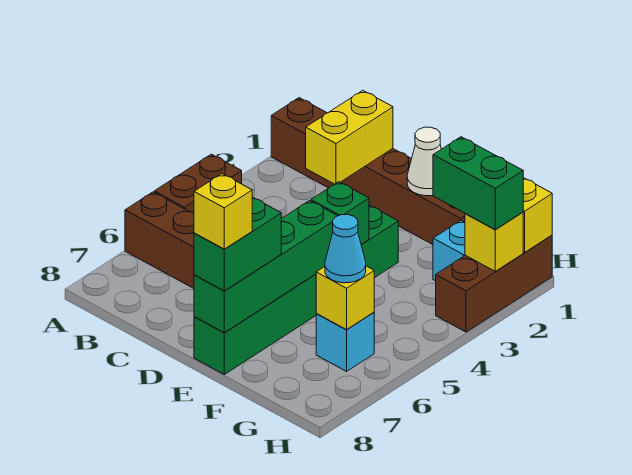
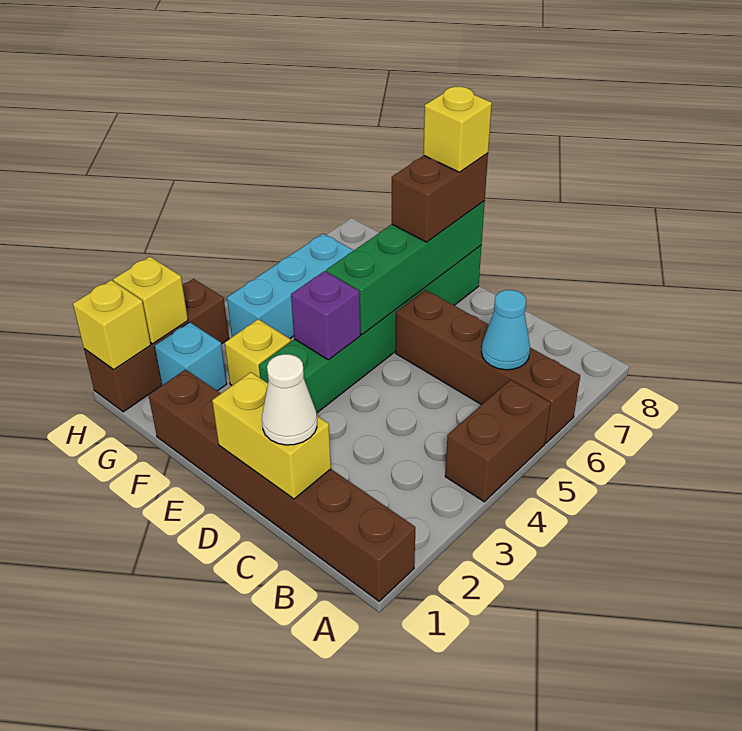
yellow brick C1:C2 level 2 -> yellow brick C1:D1 level 2
white cone E1 level 2 -> white cone C1 level 3
green brick E4 level 2 -> purple brick E4 level 2
green brick E7:E8 level 3 -> brown brick E7:E8 level 3
green brick G2:H2 level 3 -> none
cyan brick G6 level 1 -> cyan brick G4:G6 level 1
yellow brick G6 level 2 -> yellow brick F3 level 1
cyan cone G6 level 3 -> cyan cone B6 level 2

